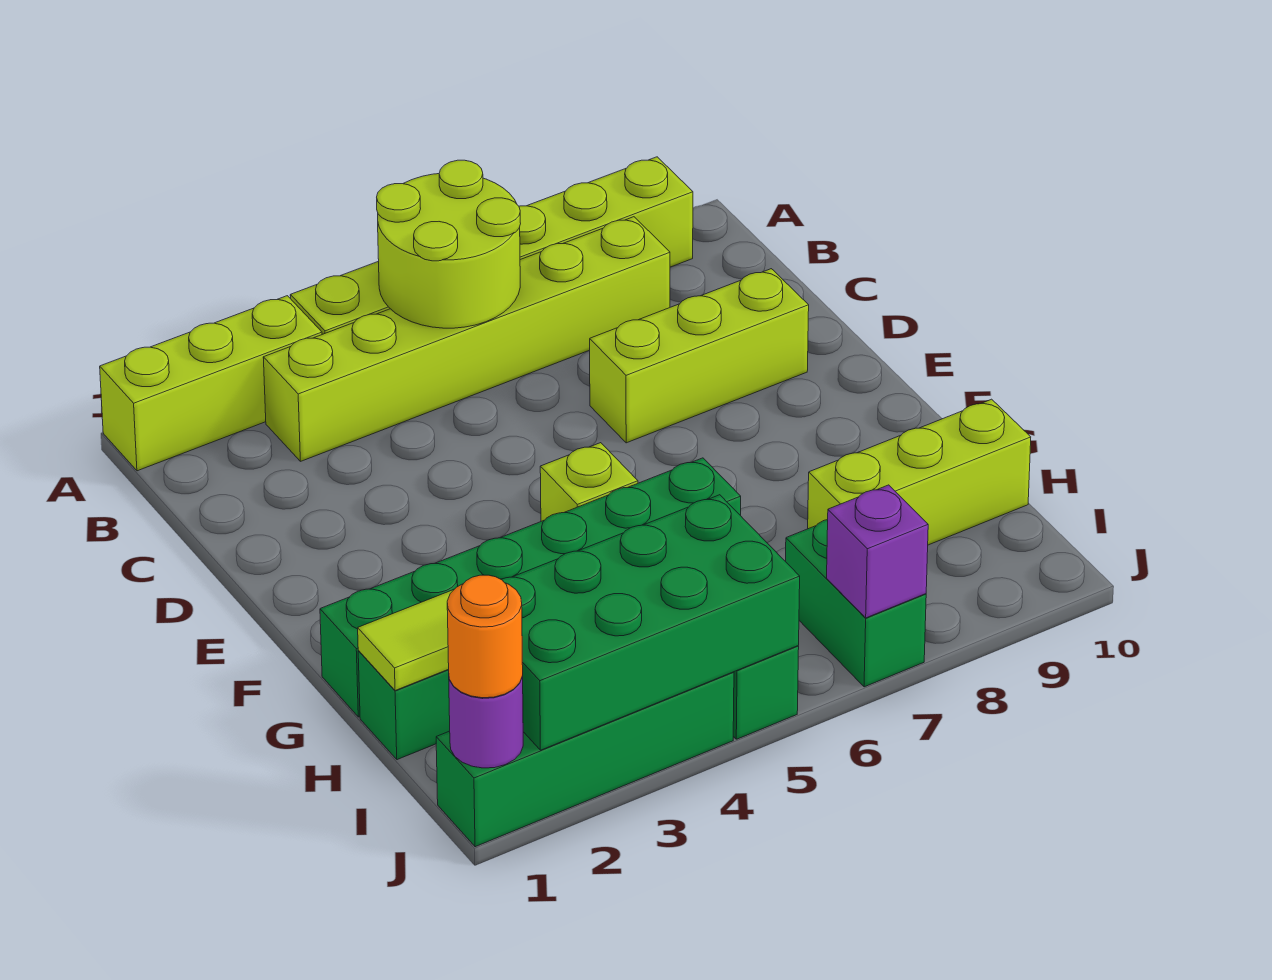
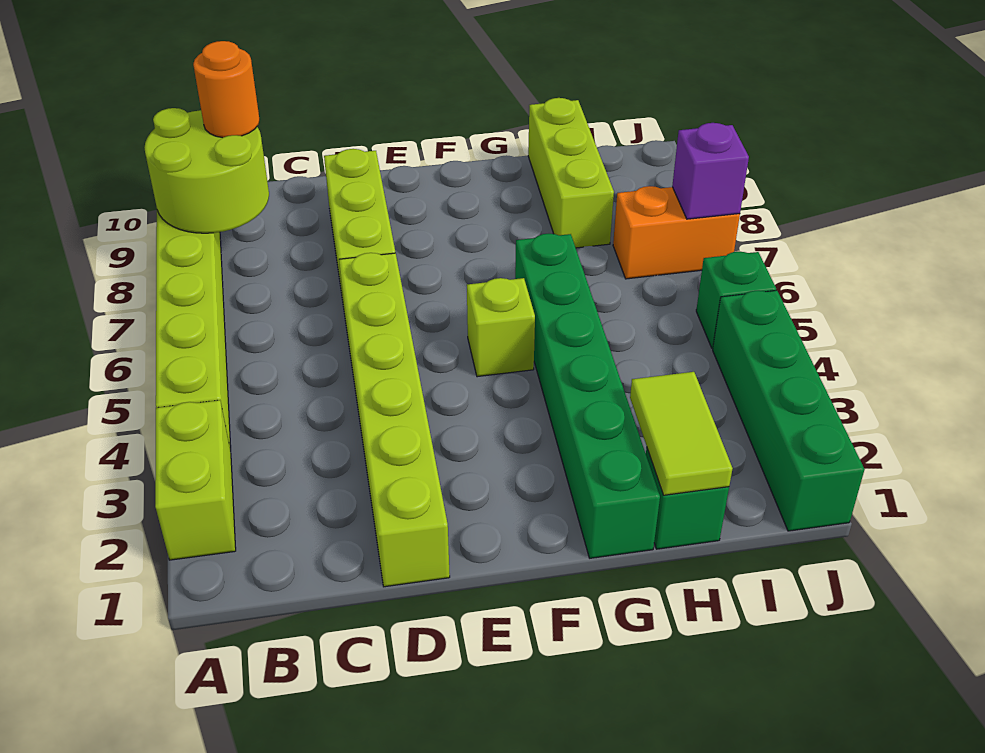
lime brick A1:A3 level 1 -> lime brick A2:A3 level 1
lime round brick A5:B6 level 2 -> lime round brick A8:B9 level 2
lime brick B3:B8 level 1 -> lime brick D1:D6 level 1
green brick I2:J5 level 2 -> none
green brick I7:J7 level 1 -> orange brick I7:J7 level 1
purple round brick J1 level 2 -> none
orange round brick J1 level 3 -> orange round brick B9 level 3

